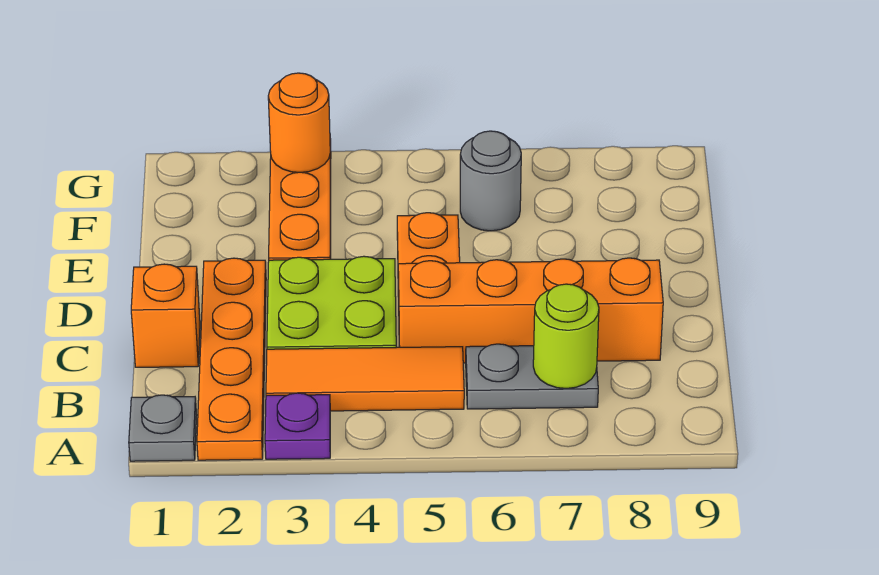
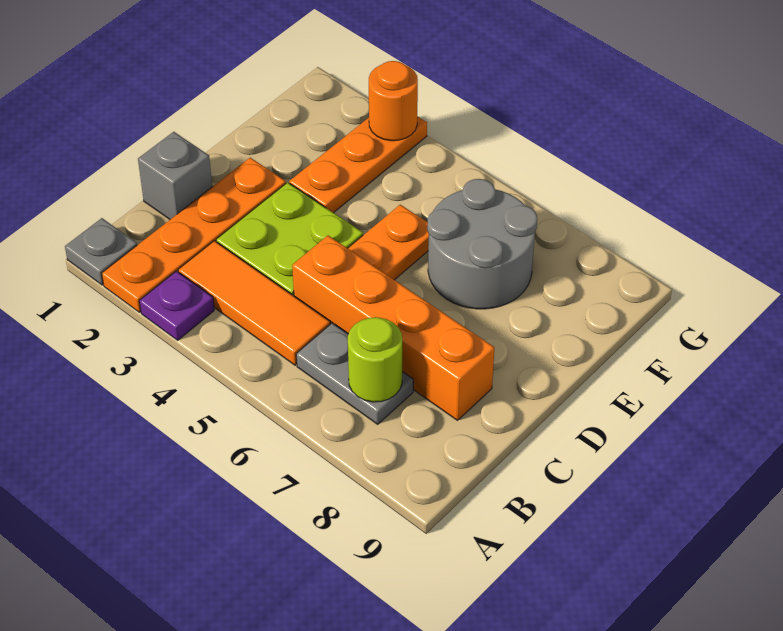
orange brick C1 level 1 -> grey brick C1 level 1
grey round brick F6 level 1 -> grey round brick E6:F7 level 1

